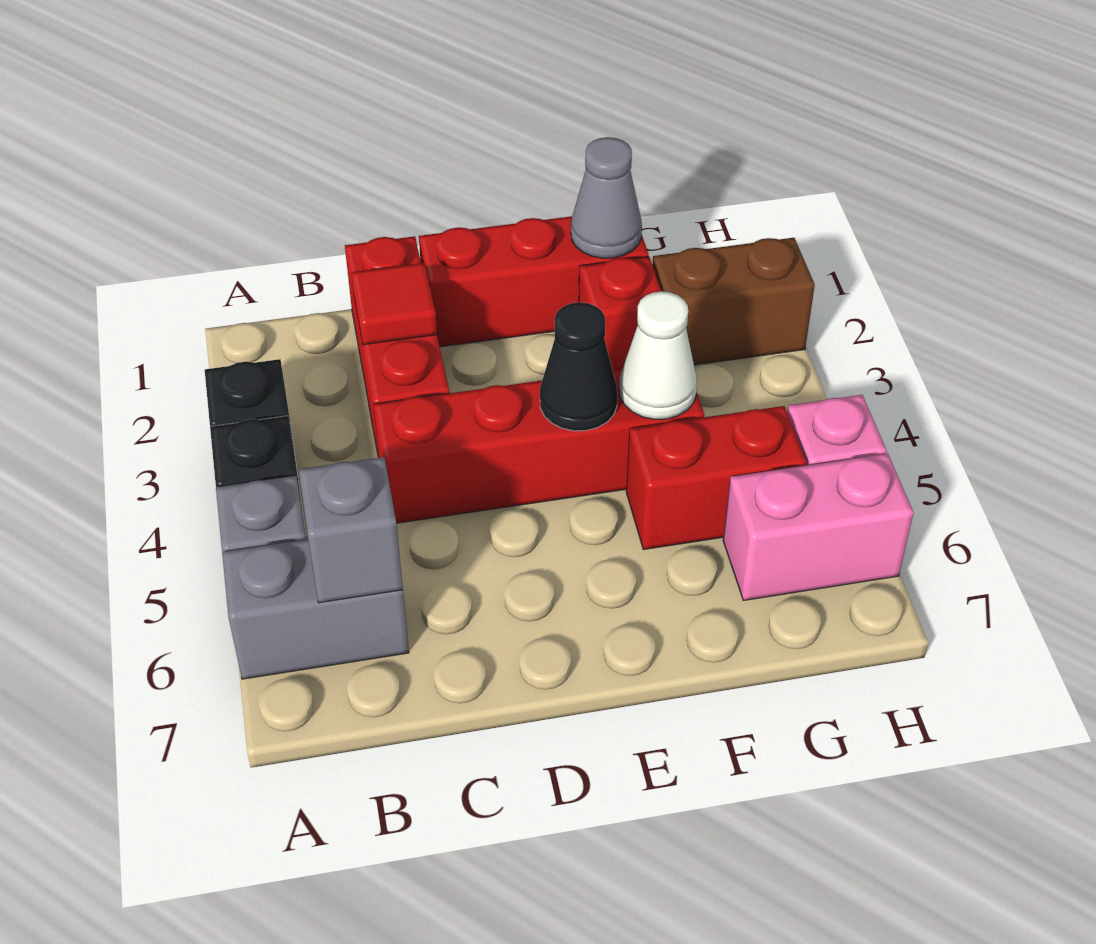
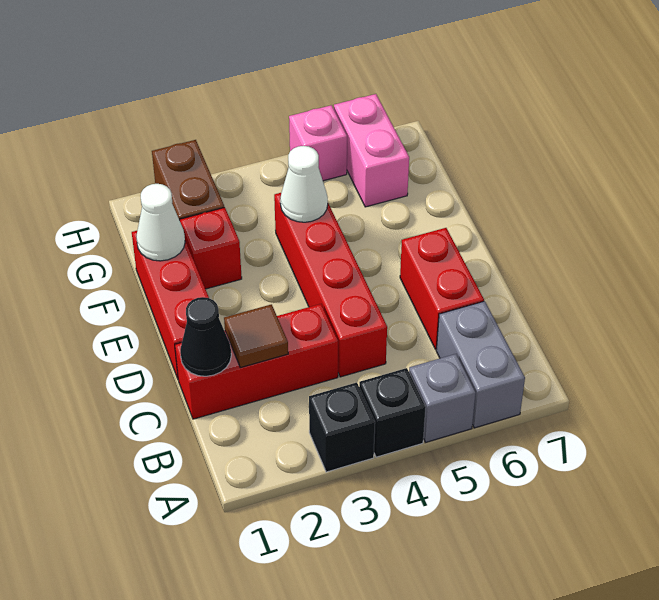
grey brick B6 level 2 -> none
red tile C2 level 2 -> brown tile C2 level 2
black cone E4 level 2 -> black cone C1 level 2
grey cone F1 level 2 -> white cone F1 level 2
red brick F5:G5 level 1 -> red brick C6:D6 level 1

